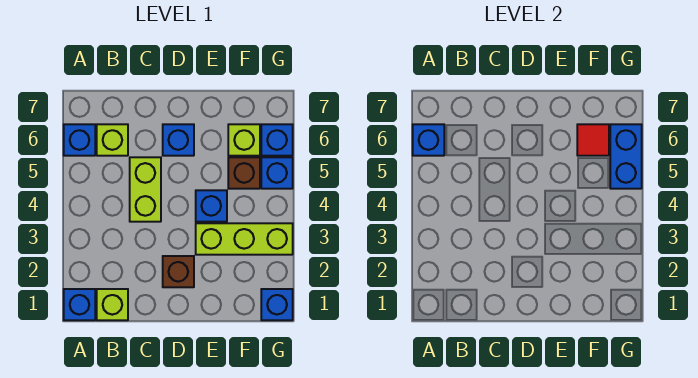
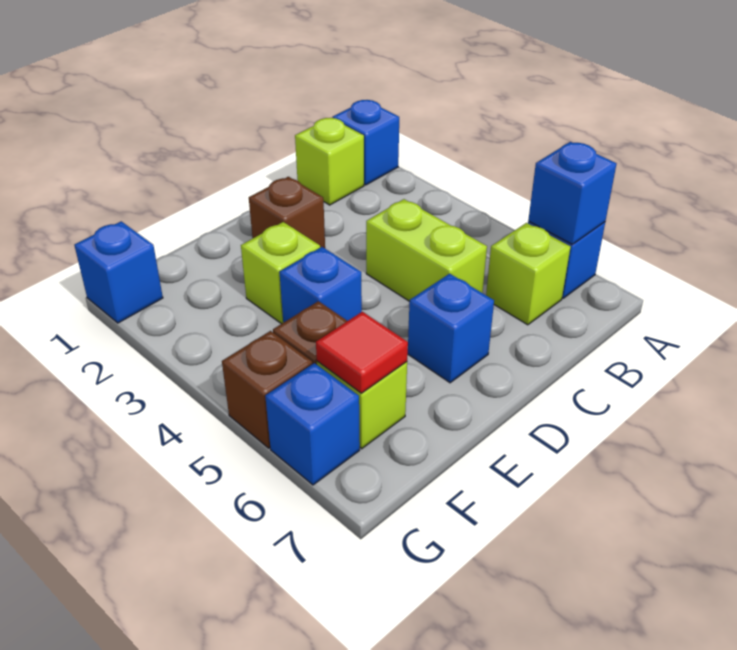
lime brick E3:G3 level 1 -> lime brick E3 level 1
blue brick G5 level 1 -> brown brick G5 level 1
blue brick G5:G6 level 2 -> none

